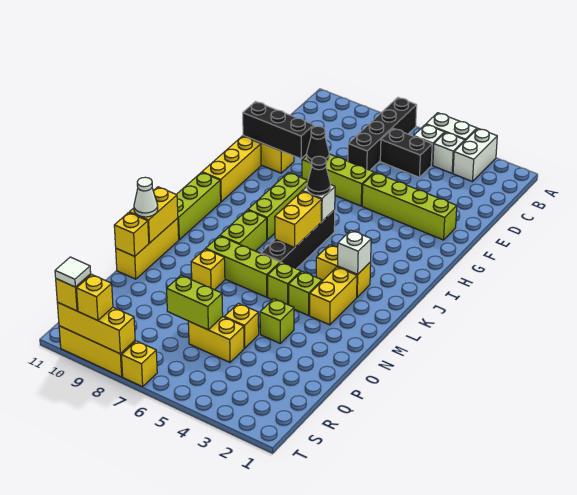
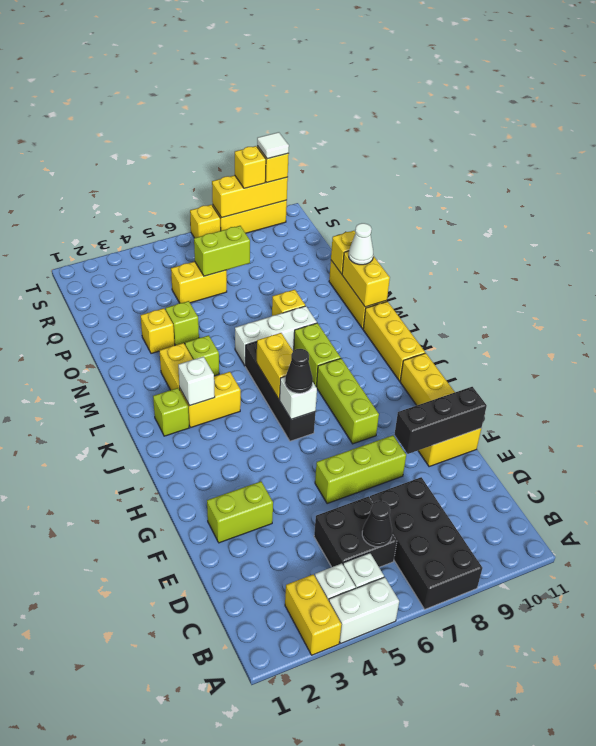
white brick A3:B3 level 1 -> yellow brick A3:B3 level 1
black brick A7:D7 level 1 -> black brick A7:D8 level 1
black brick C5:C6 level 1 -> black brick C5:D6 level 1
lime brick F2:F5 level 1 -> lime brick F2:F3 level 1
black cone F8 level 2 -> black cone C6 level 2
lime brick J11:L11 level 1 -> yellow brick J11:L11 level 1
lime brick M5 level 1 -> lime brick K2 level 1
lime brick M6:M8 level 1 -> white brick M6:M8 level 1
yellow brick P5 level 1 -> yellow brick O3 level 1

